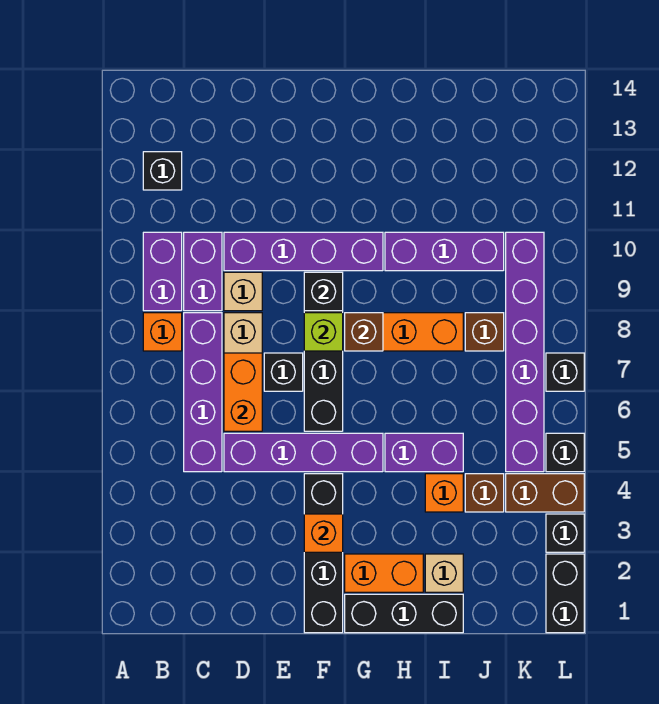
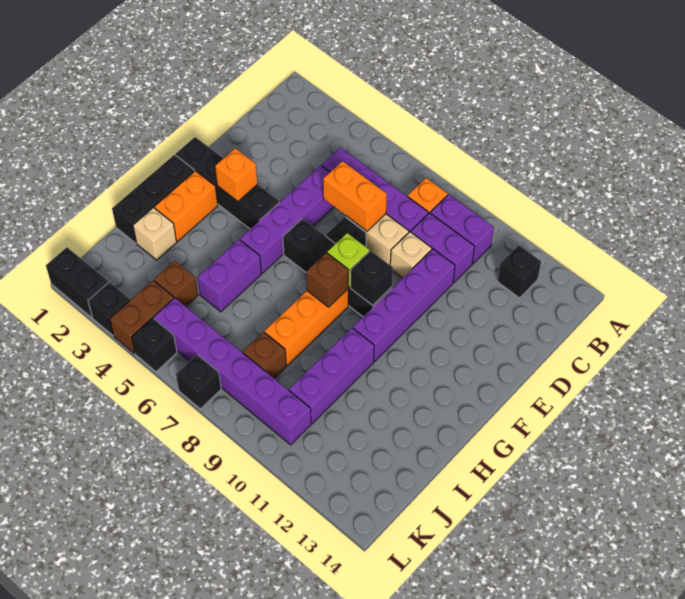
orange brick I4 level 1 -> none

